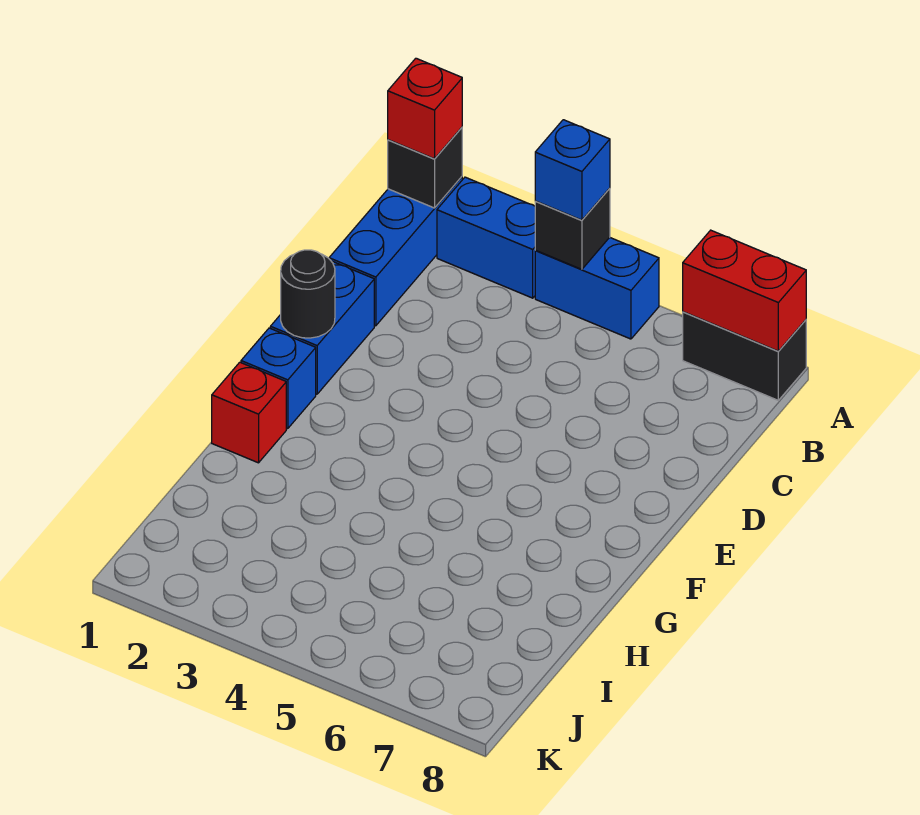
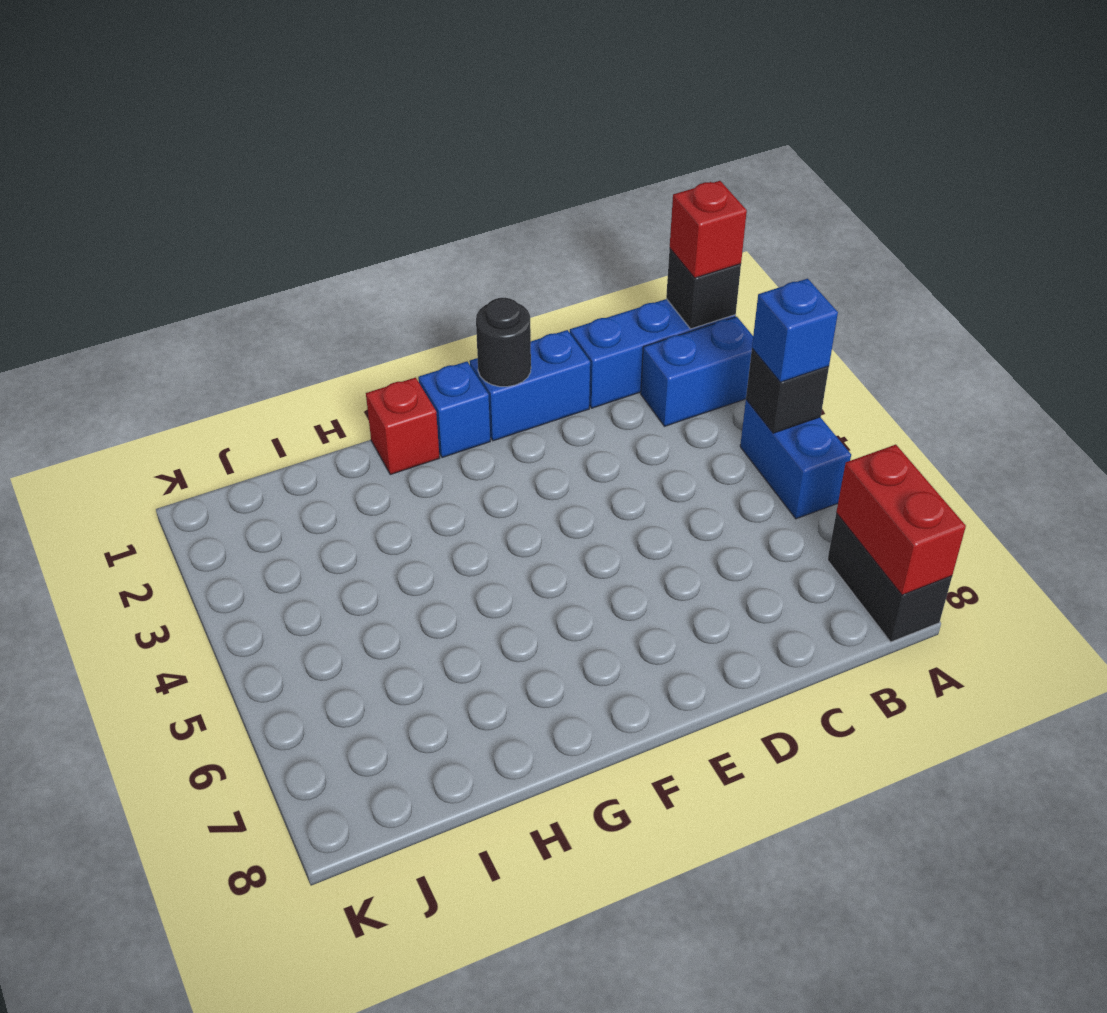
blue brick A2:A3 level 1 -> blue brick A2:B2 level 1

